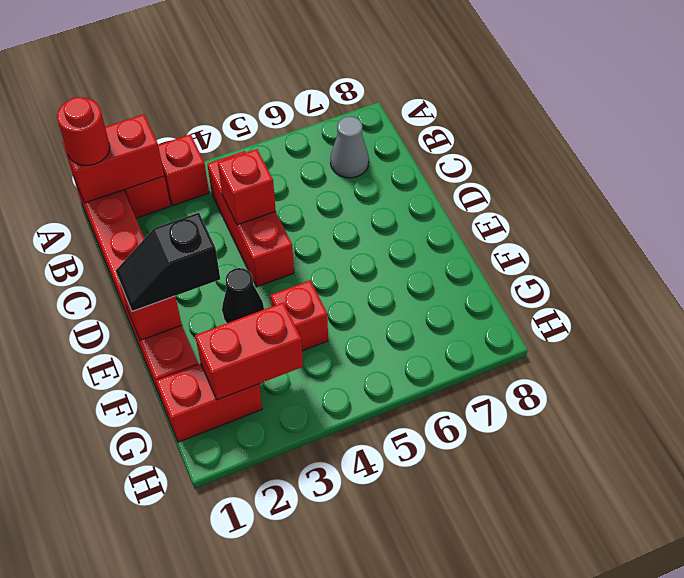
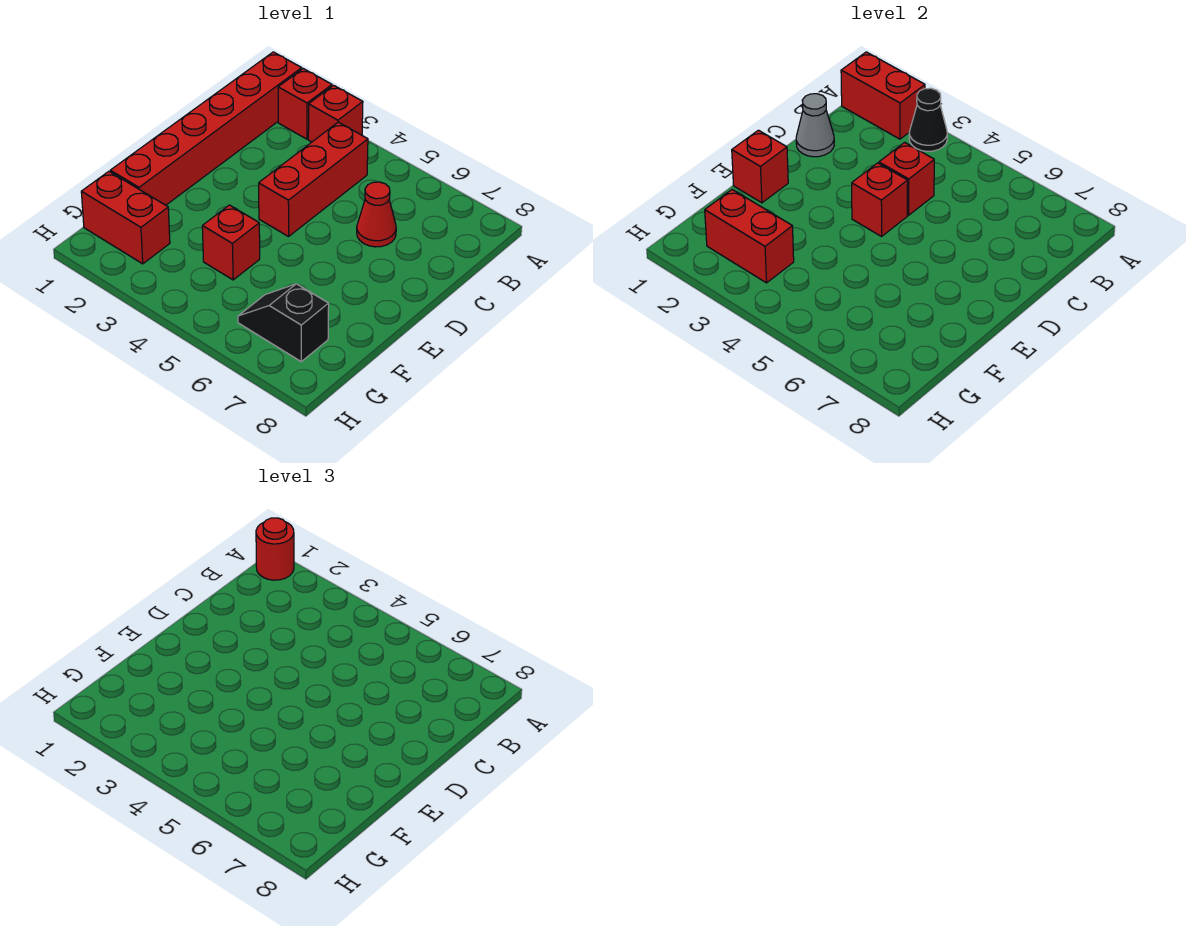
grey cone B7 level 1 -> grey cone C1 level 2
none -> red cone C6 level 1
none -> red brick D4 level 2
black slope E1:E2 level 3 top 2 -> black slope G6:G7 level 1 top 7
black cone E3 level 1 -> black cone A3 level 2

